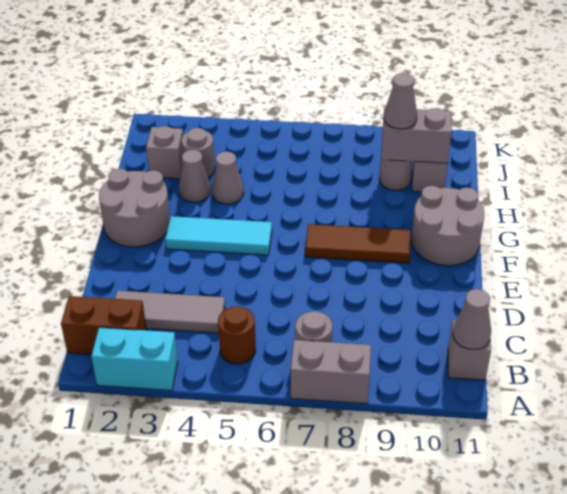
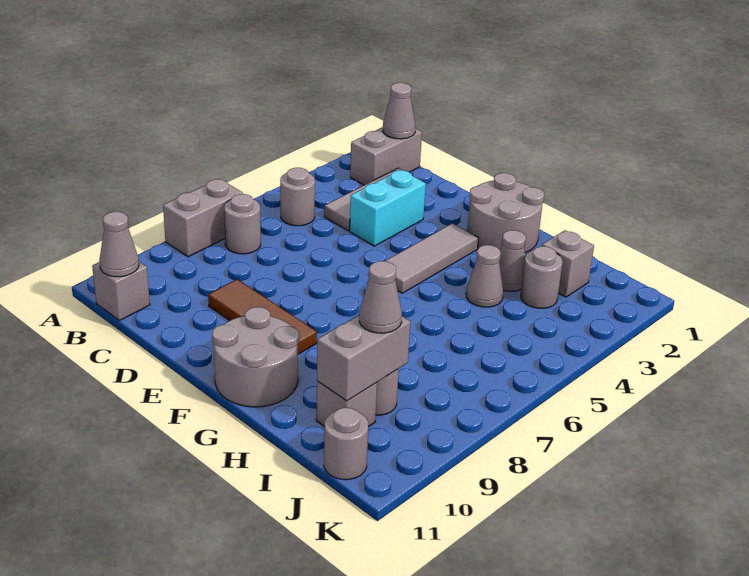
cyan brick A2:A3 level 1 -> cyan brick D3:D4 level 1
brown brick B1:B2 level 1 -> grey brick B1:B2 level 1
none -> grey cone B1 level 2
brown round brick B5 level 1 -> grey round brick B5 level 1
cyan tile F3:F5 level 1 -> grey tile F3:F5 level 1
brown tile F7:F9 level 1 -> brown tile D9:F9 level 1
none -> grey round brick J11 level 1

